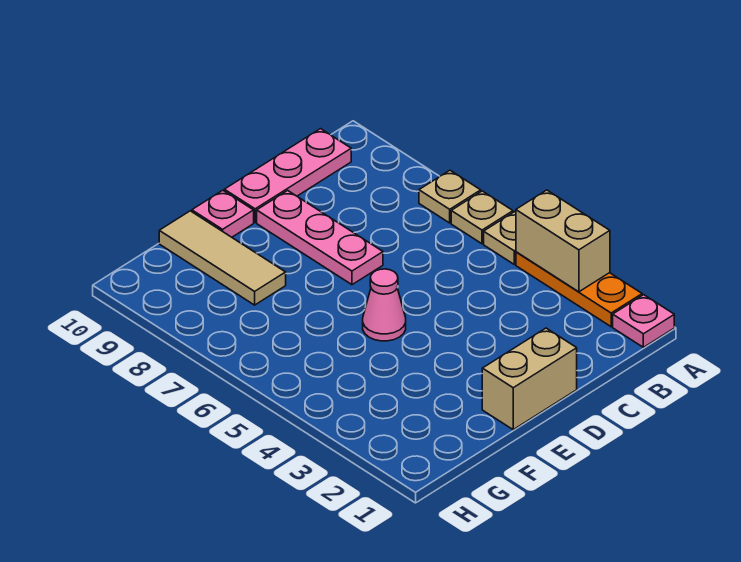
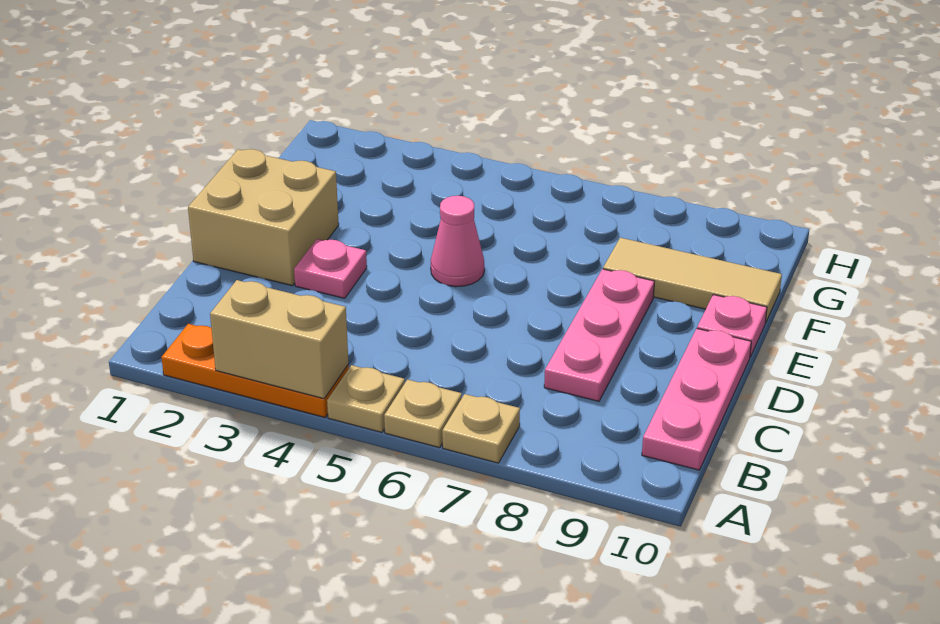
pink plate A1 level 1 -> pink plate D3 level 1
tan brick D1:E1 level 1 -> tan brick D1:E2 level 1
pink plate D7:D9 level 1 -> pink plate C8:E8 level 1

